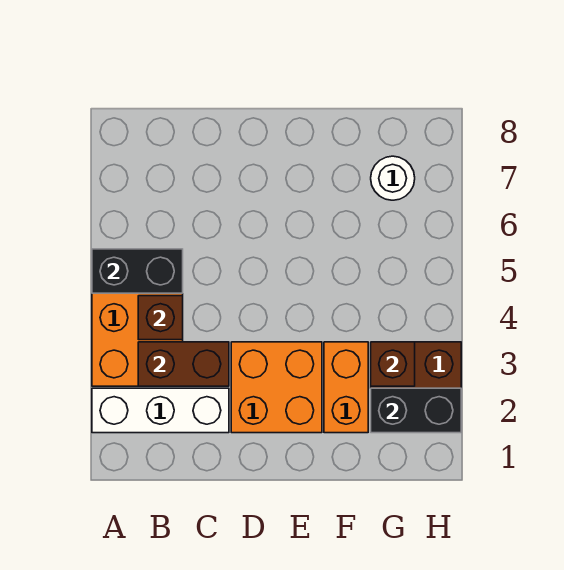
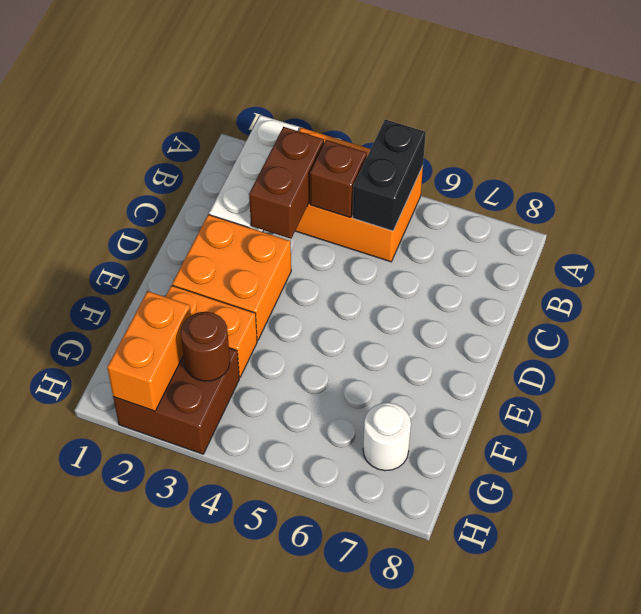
black brick G2:H2 level 2 -> orange brick G2:H2 level 2
brown brick G3 level 2 -> brown round brick G3 level 2

